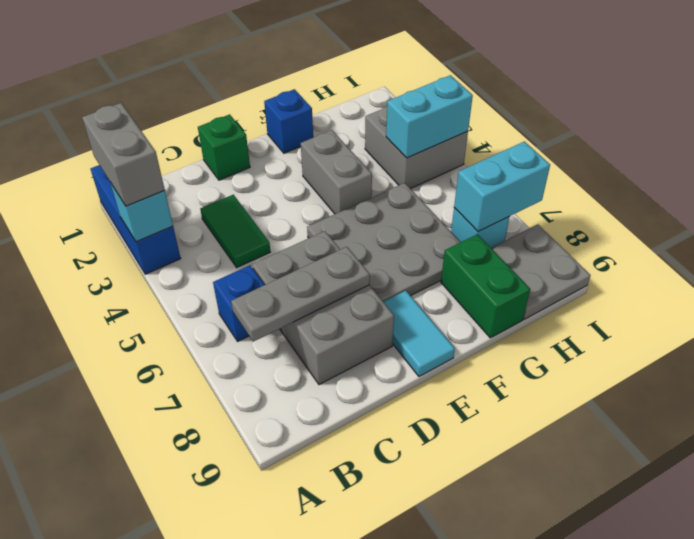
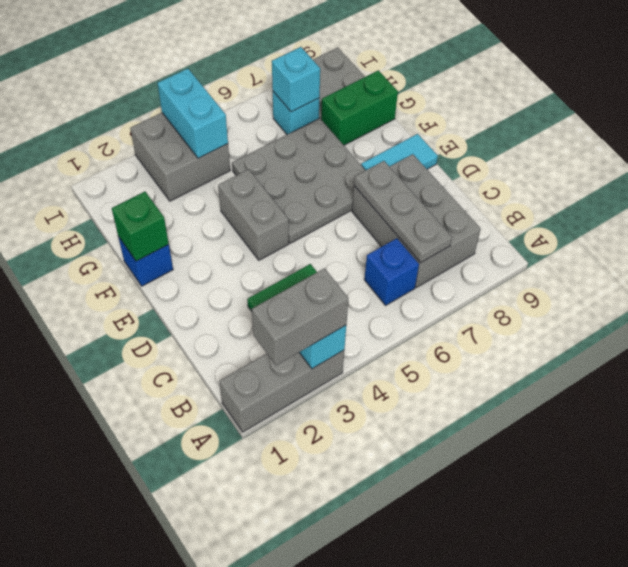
blue brick A1:A3 level 1 -> grey brick A1:A3 level 1
grey brick C6:D8 level 1 -> grey brick B7:D8 level 1
green brick D1 level 1 -> green brick F1 level 2
grey brick F3:F4 level 1 -> grey brick E4:F4 level 1
cyan brick H7:I7 level 2 -> cyan brick H7 level 2

